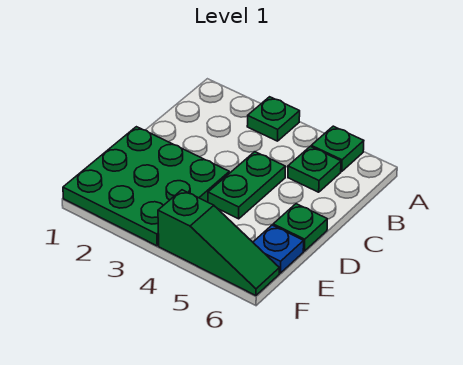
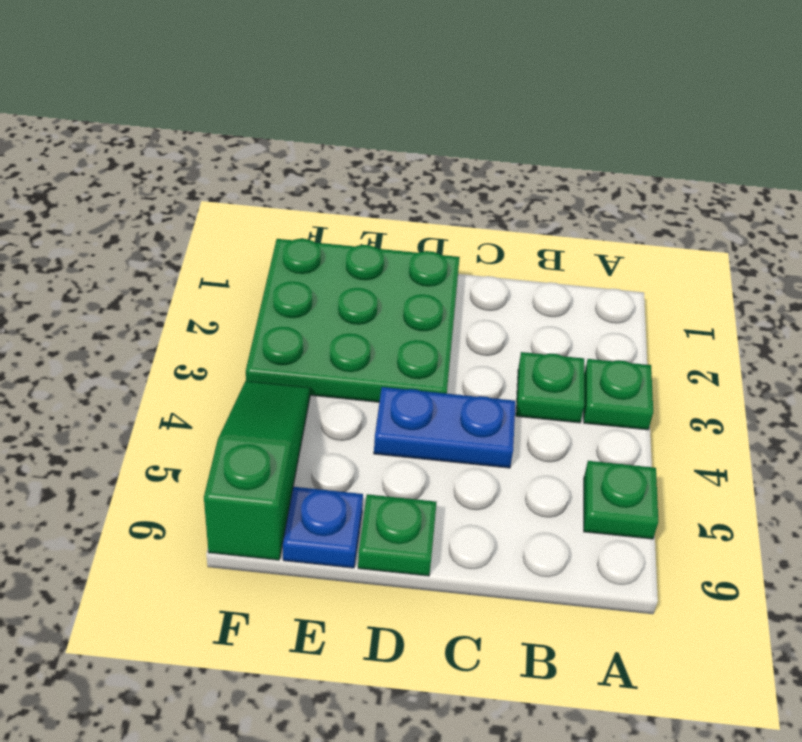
green plate B5 level 1 -> green plate B3 level 1
green plate C4:D4 level 1 -> blue plate C4:D4 level 1
green slope F4:F6 level 1 top 4 -> green slope F4:F6 level 1 top 6

